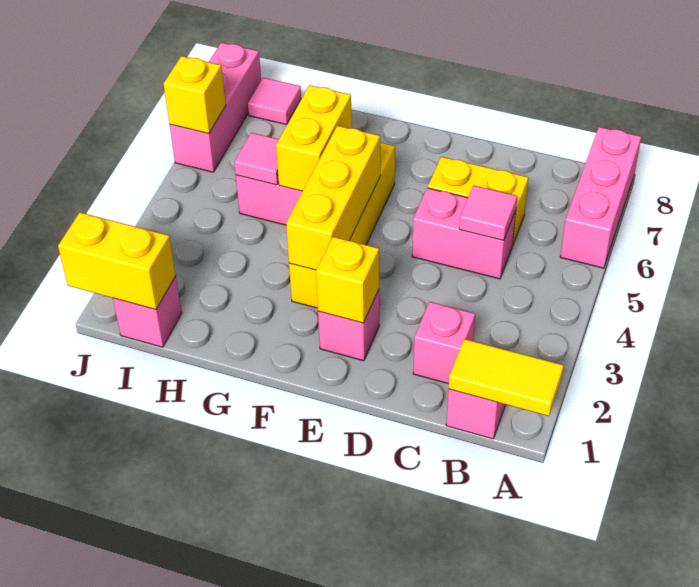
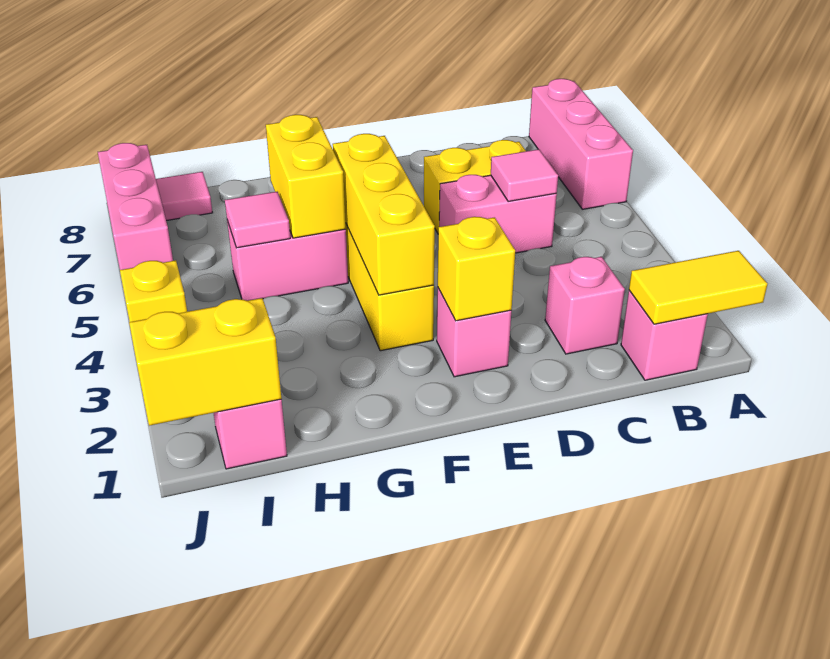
yellow brick J6 level 2 -> yellow brick J4 level 1

